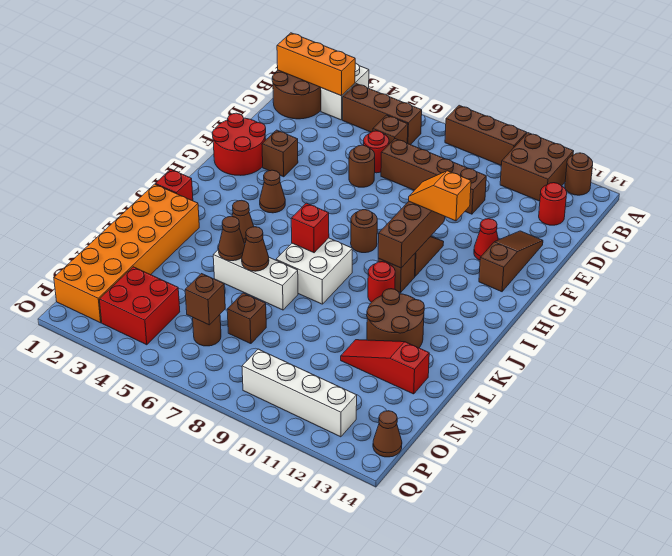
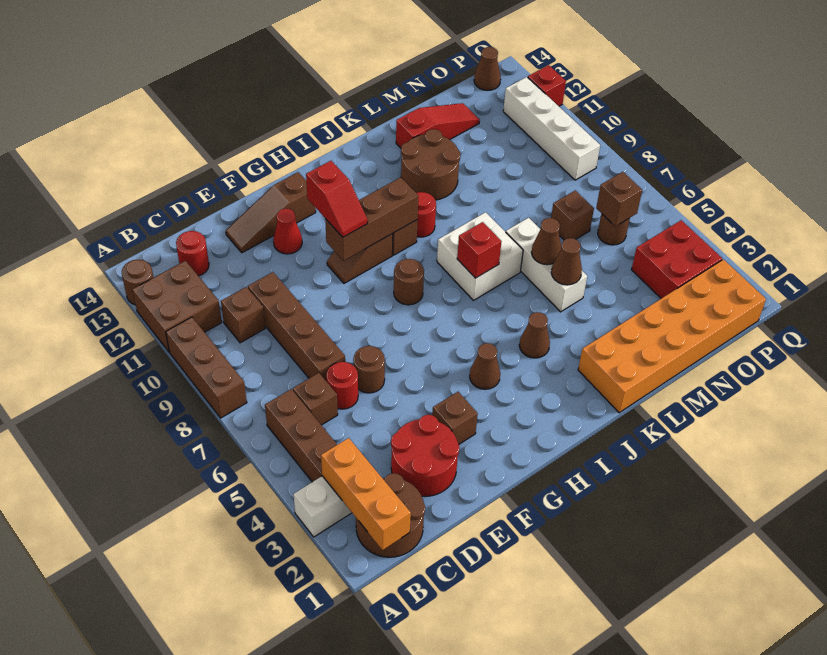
none -> brown brick C10 level 1
red round brick F1:G2 level 1 -> red round brick D2:E3 level 1
orange slope G10:G11 level 3 top 11 -> red slope G10:G11 level 3 top 11
red brick J1 level 1 -> red brick Q12 level 1
red slope M11:M13 level 1 top 13 -> red slope L13:N13 level 1 top L

